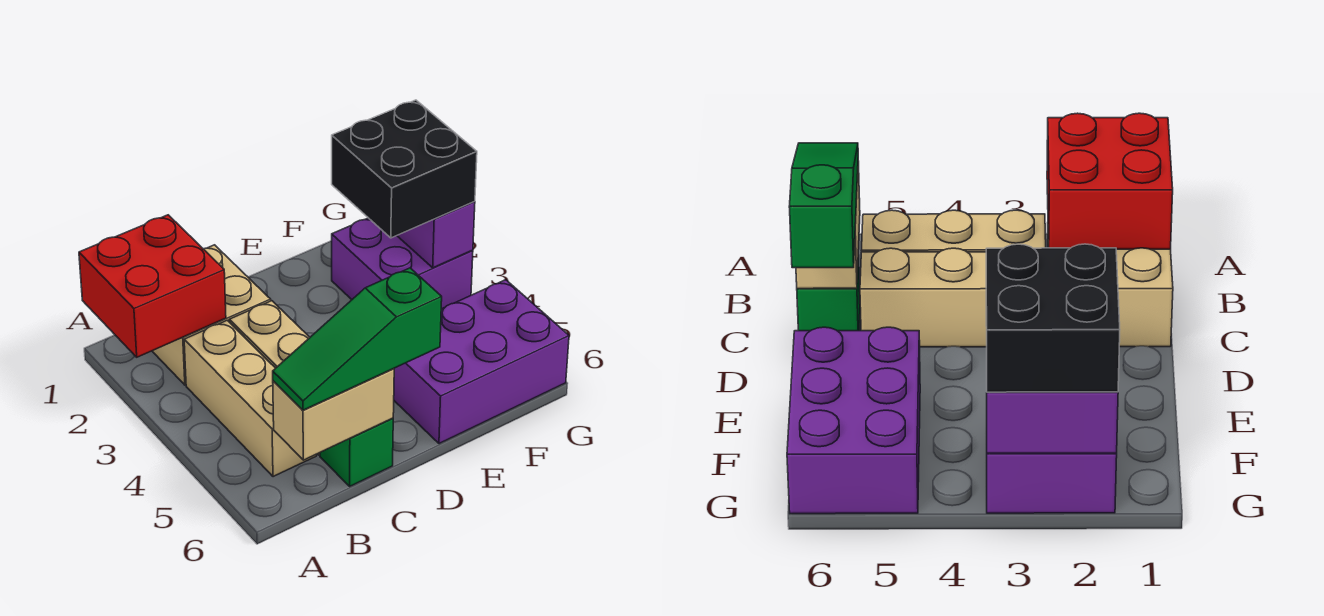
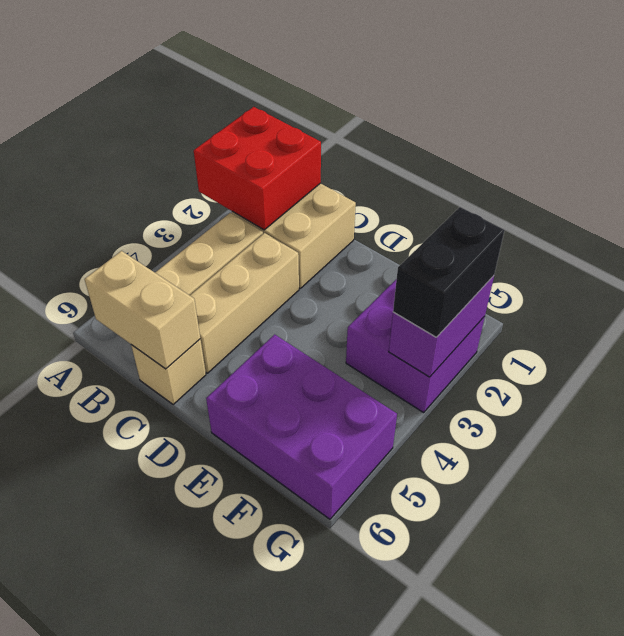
green slope B6:D6 level 3 top D -> none
green brick C6 level 1 -> tan brick C6 level 1
black brick F2:G3 level 3 -> black brick G2:G3 level 3

